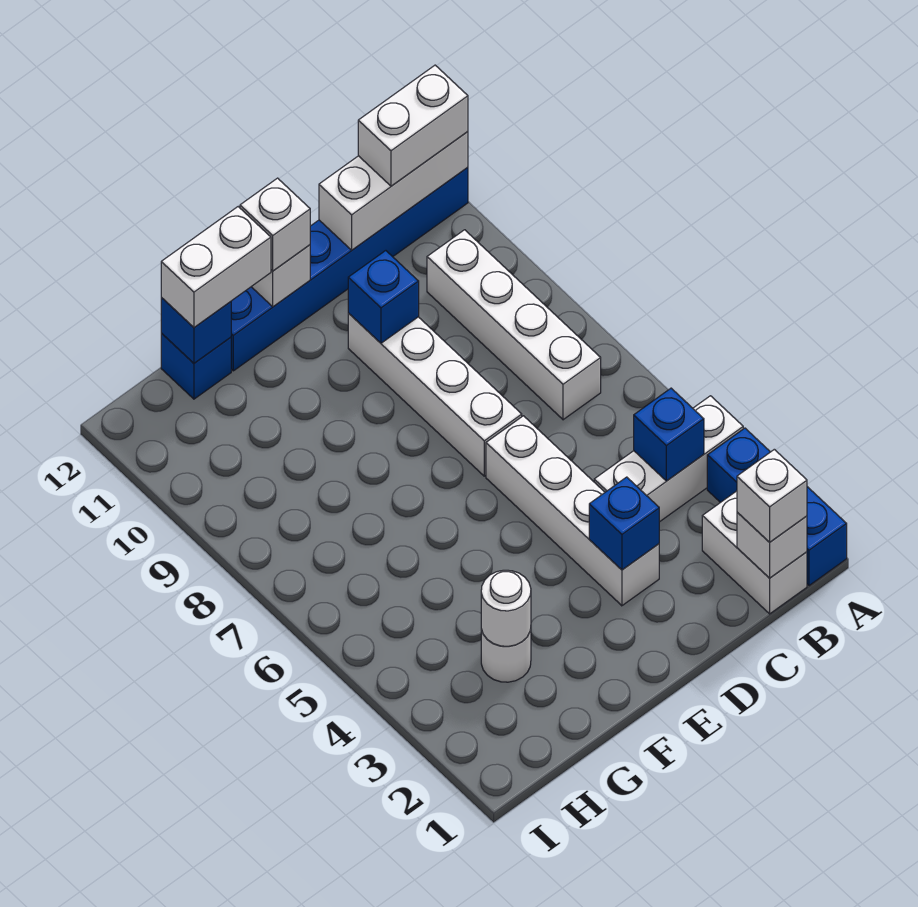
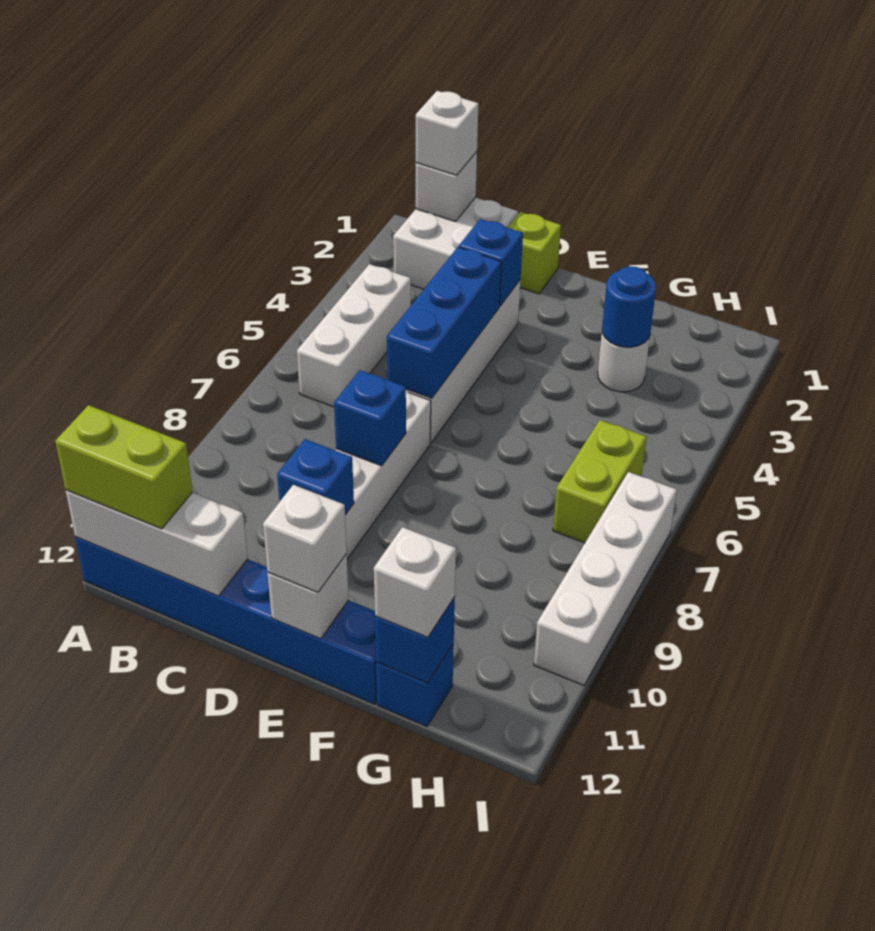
blue brick A1:A3 level 1 -> blue brick D4:D6 level 2
white brick A4:C4 level 1 -> white brick B4:B6 level 1
white brick A12:B12 level 3 -> lime brick A12:B12 level 3
white brick B1:B2 level 1 -> white brick B1:C2 level 1
blue brick B4 level 2 -> blue brick D8 level 2
white brick B7:B10 level 1 -> white brick I7:I10 level 1
none -> lime brick D1 level 1
white brick F12:G12 level 3 -> white brick G12 level 3
white round brick G3 level 2 -> blue round brick G3 level 2
none -> lime brick H6:H7 level 1

